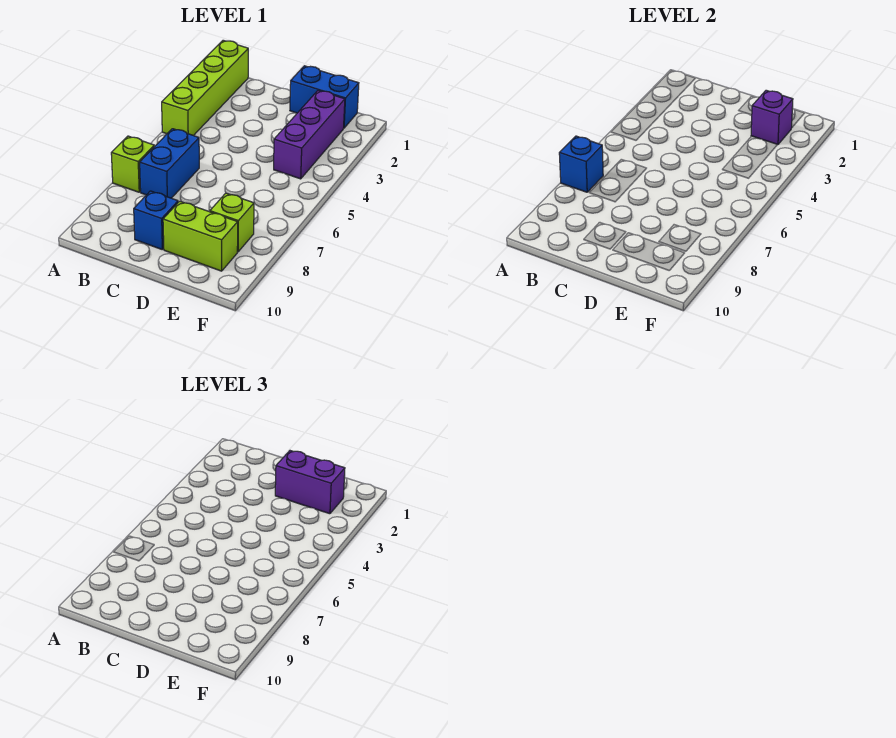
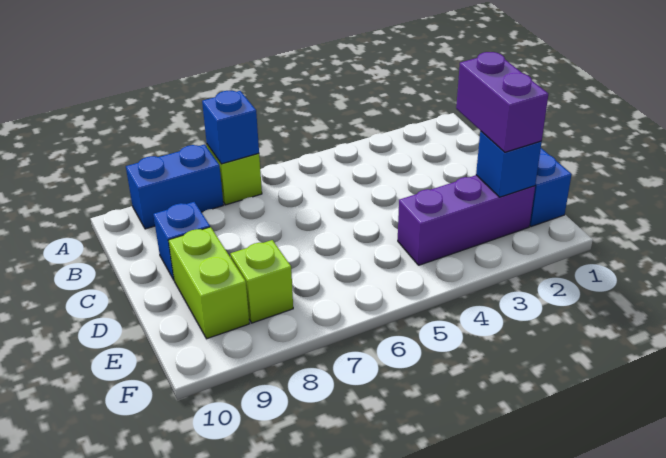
lime brick A1:A4 level 1 -> none
blue brick B6:B7 level 1 -> blue brick A8:A9 level 1
purple brick E2 level 2 -> blue brick E2 level 2

